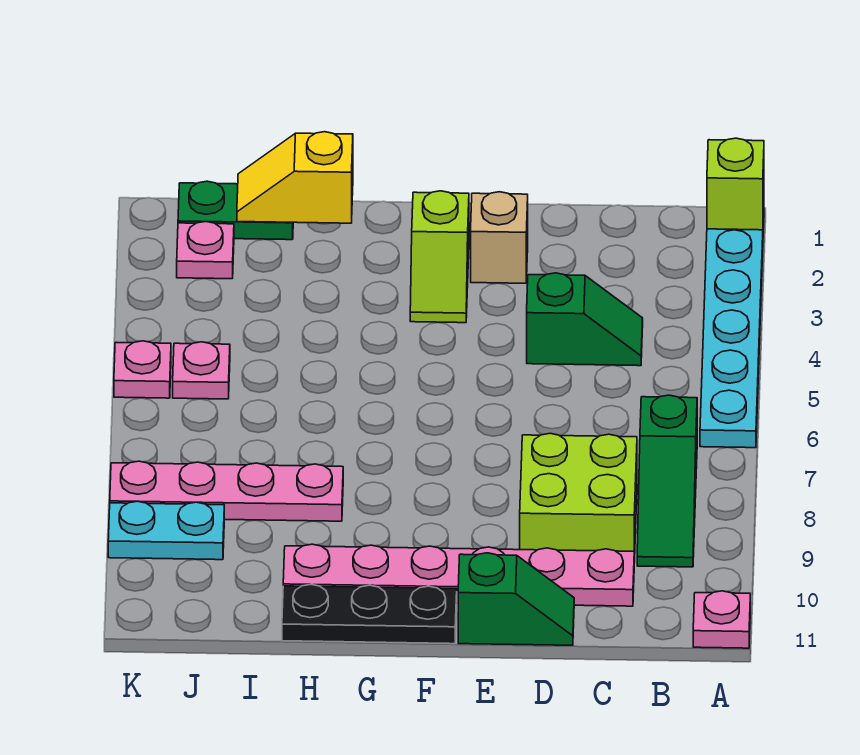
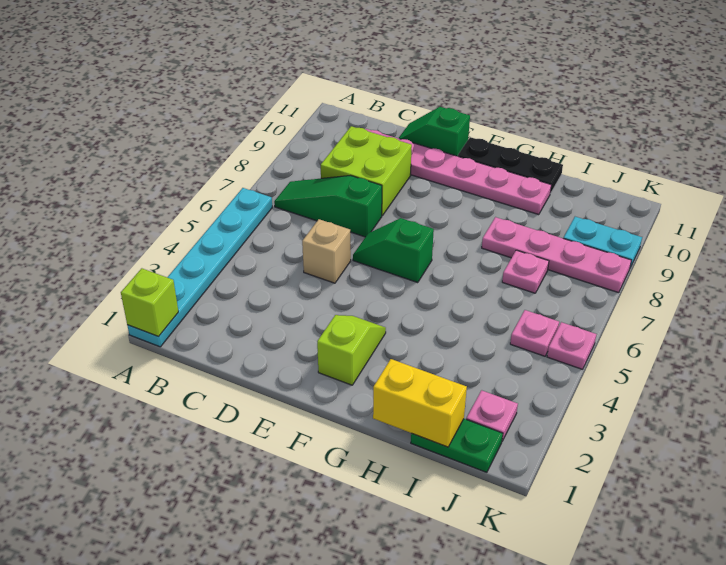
pink plate A11 level 1 -> pink plate I7 level 1
green slope B7:B9 level 1 top 7 -> green slope B7:D7 level 1 top D
green slope C4:D4 level 1 top D -> green slope E6:F6 level 1 top F
tan brick E2 level 1 -> tan brick D5 level 1
yellow slope H1:I1 level 2 top H -> yellow brick H1:I1 level 2

